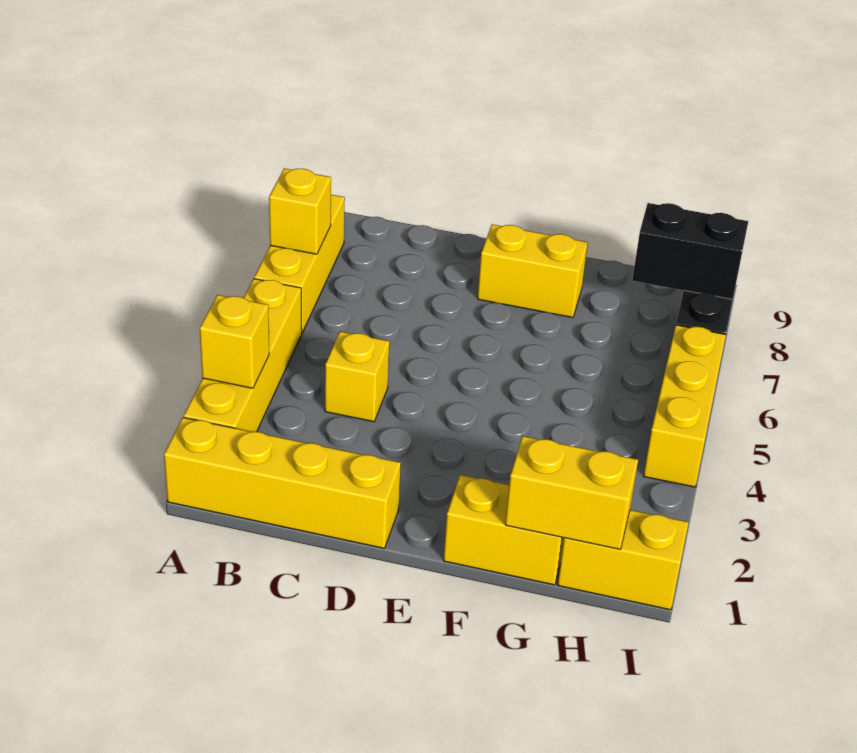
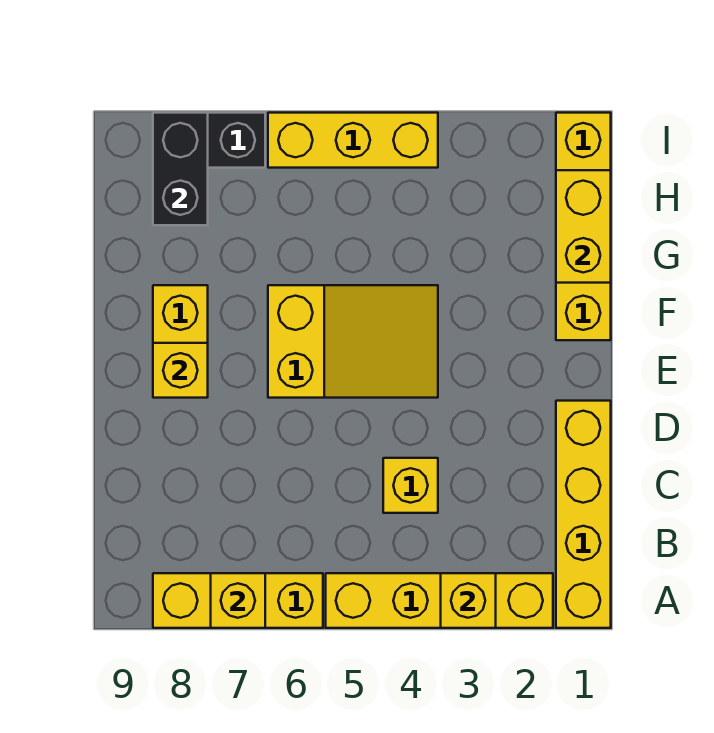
none -> yellow slope E4:F6 level 1 top 6
none -> yellow brick E8 level 2

